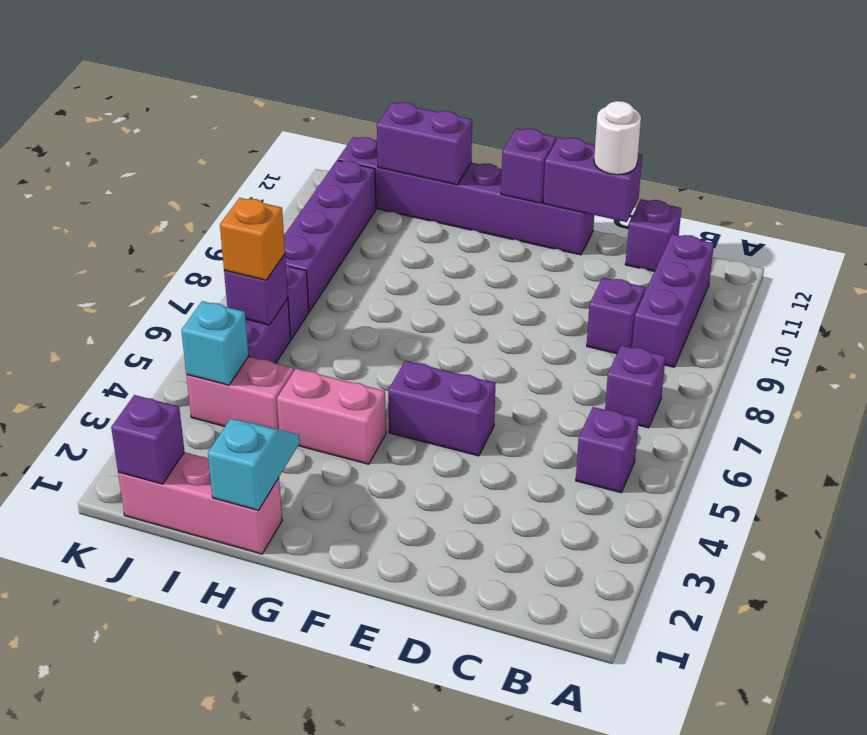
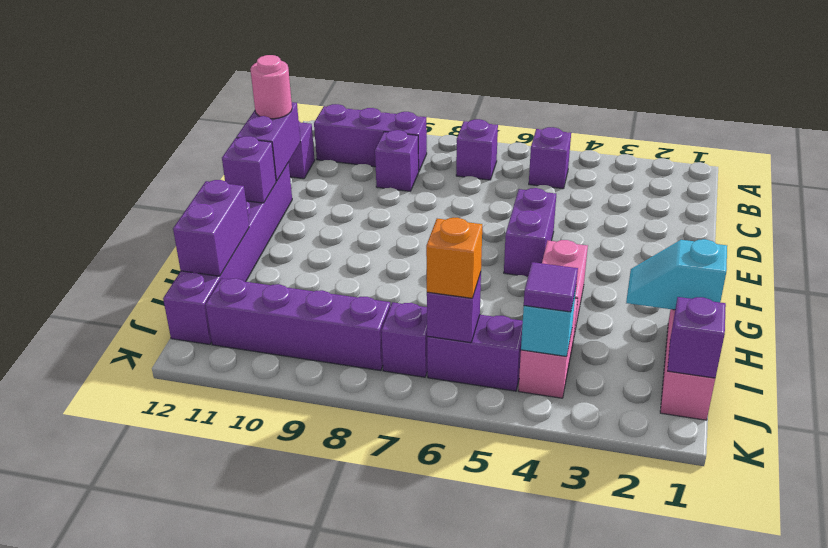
white round brick D12 level 3 -> pink round brick D12 level 3
none -> purple tile J4 level 3

